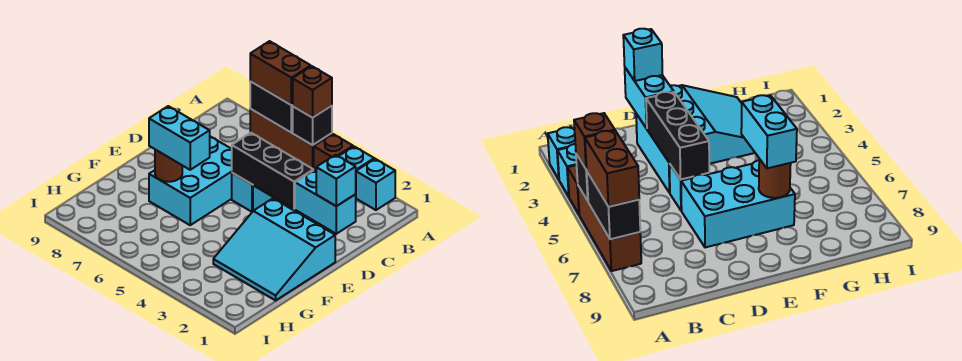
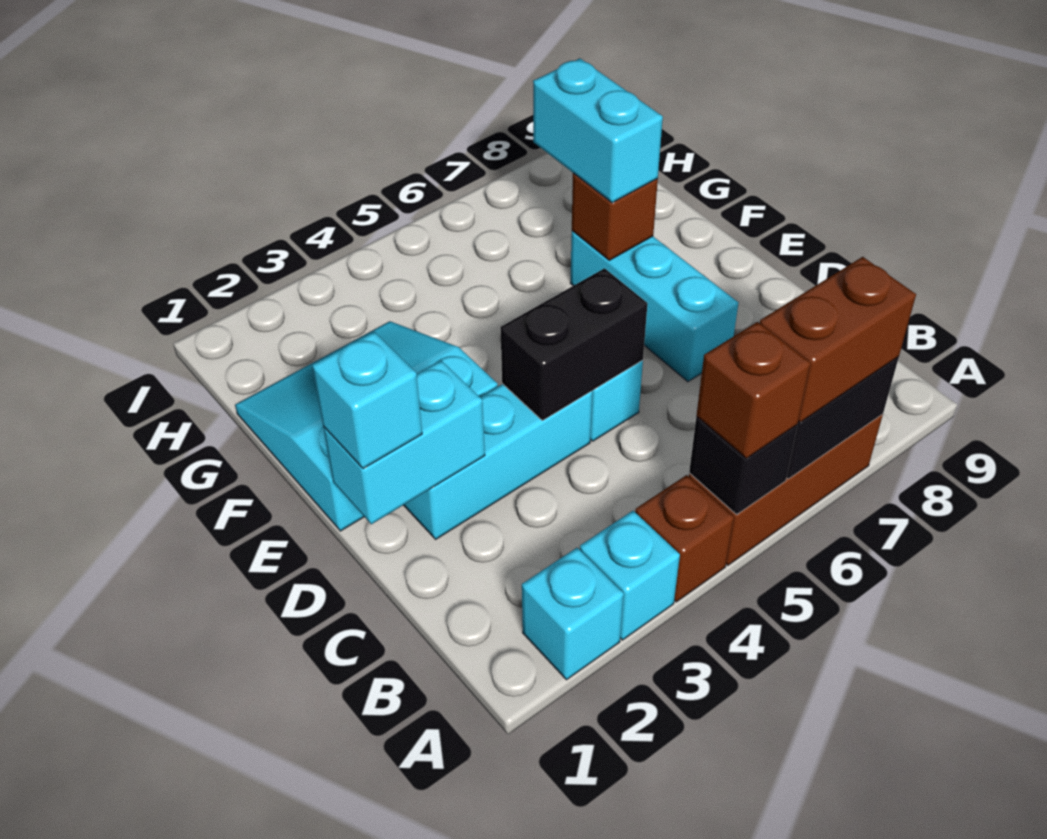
black brick D3:D5 level 2 -> black brick D4:D5 level 2
cyan brick D6:F7 level 1 -> cyan brick D7:F7 level 1
cyan brick F6:F7 level 3 -> cyan brick F7:G7 level 3
brown round brick F7 level 2 -> brown brick F7 level 2

